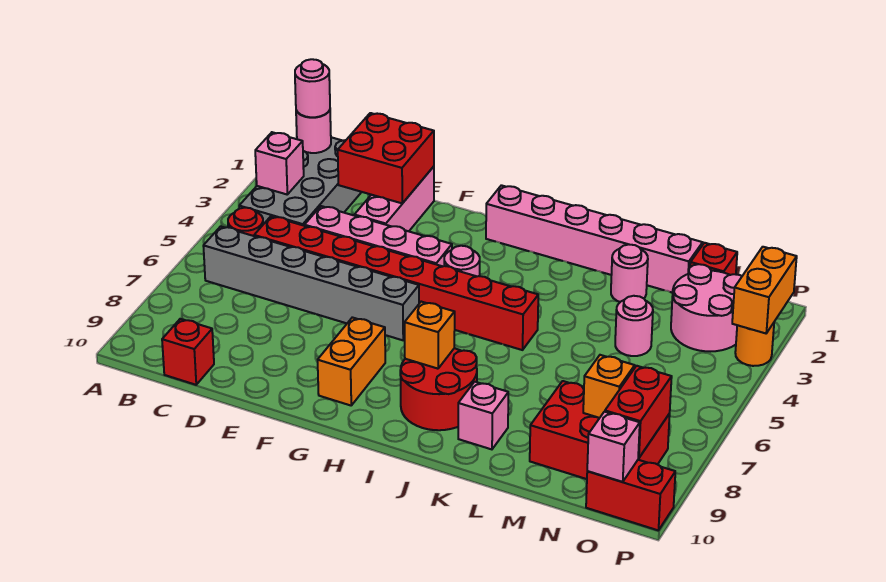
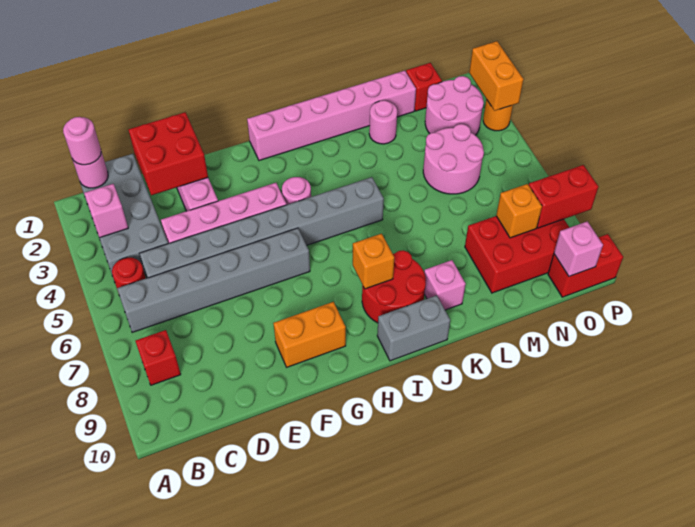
red brick C5:J5 level 1 -> grey brick C5:J5 level 1
red brick C10 level 1 -> red brick B8 level 1
orange brick G8:G9 level 1 -> orange brick F9:G9 level 1
none -> grey brick I10:J10 level 1
pink round brick M4 level 1 -> pink round brick M4:N5 level 1
red brick O8:O9 level 2 -> red brick O8:P8 level 2

